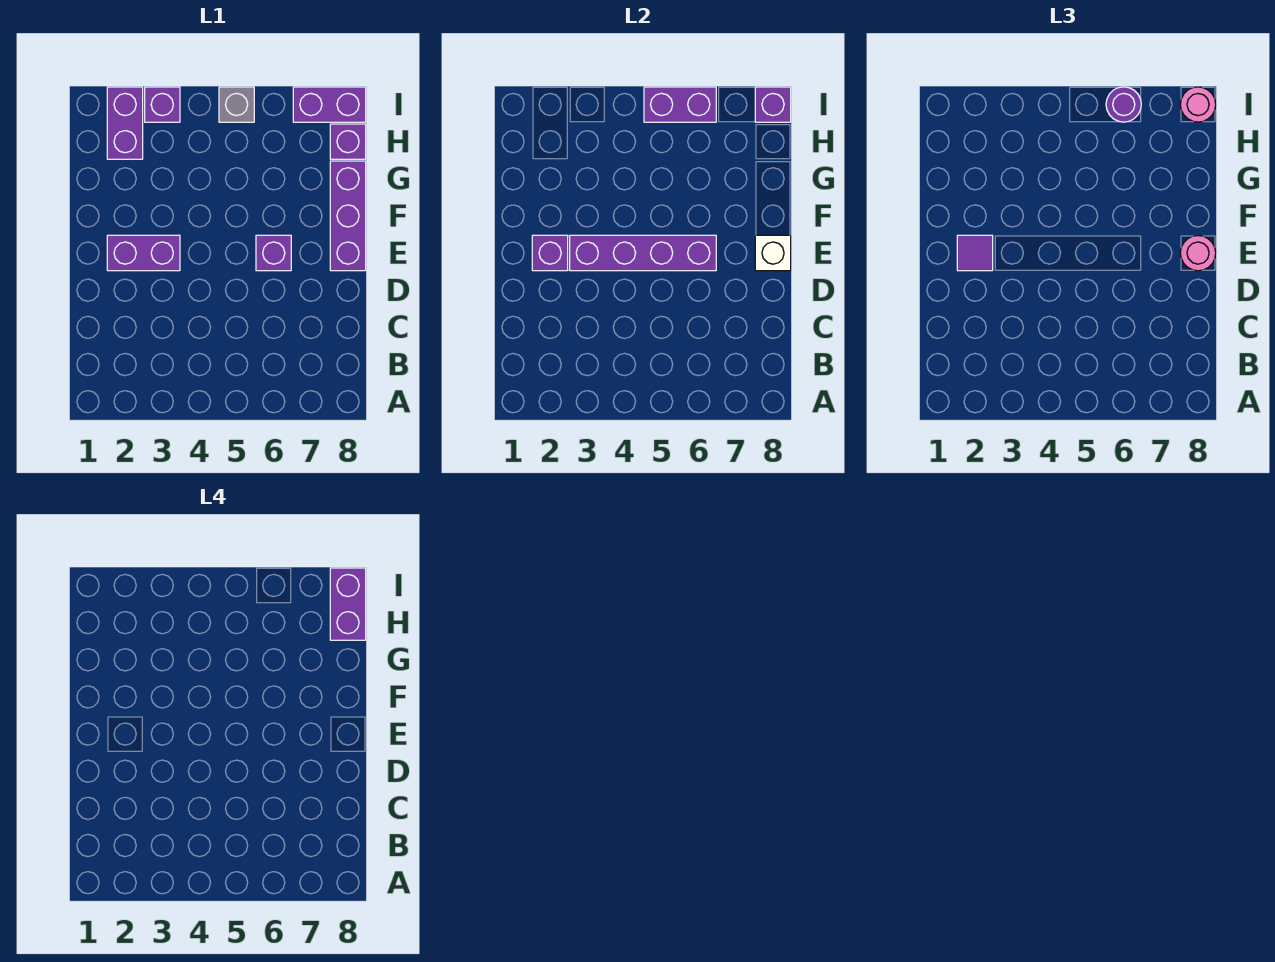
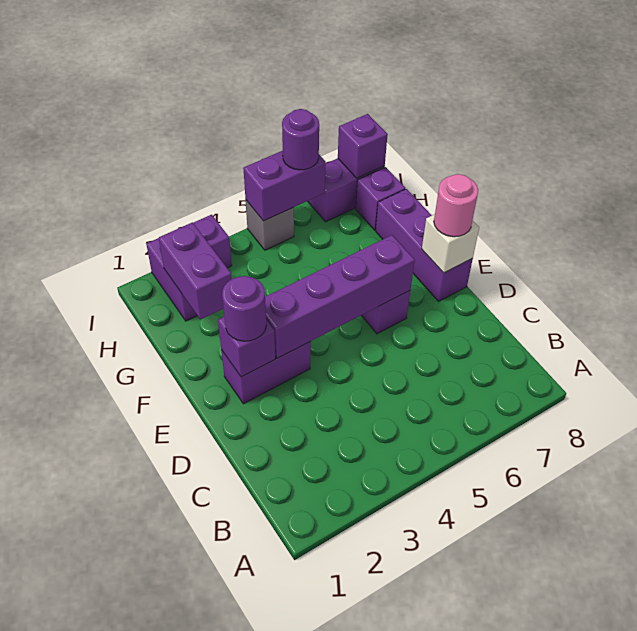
purple tile E2 level 3 -> purple round brick E2 level 3
purple brick H8:I8 level 4 -> purple brick G2:H2 level 2
pink round brick I8 level 3 -> none

